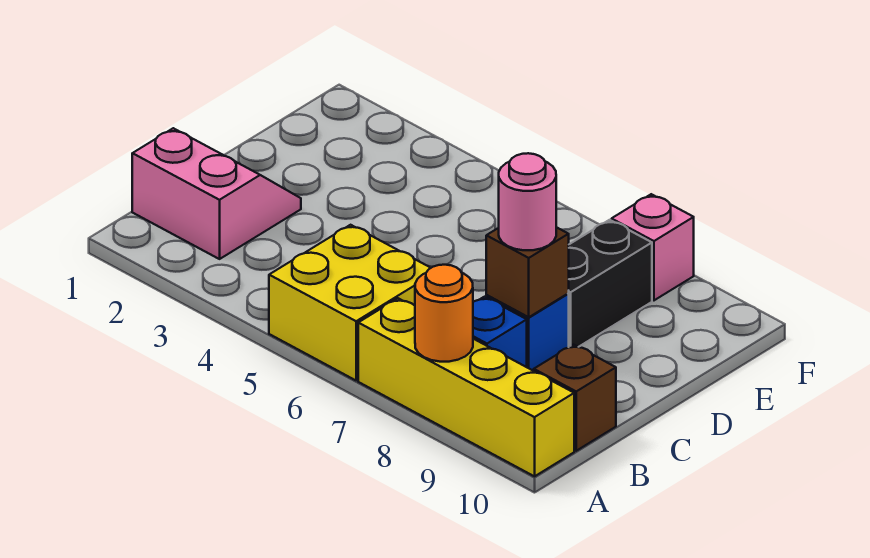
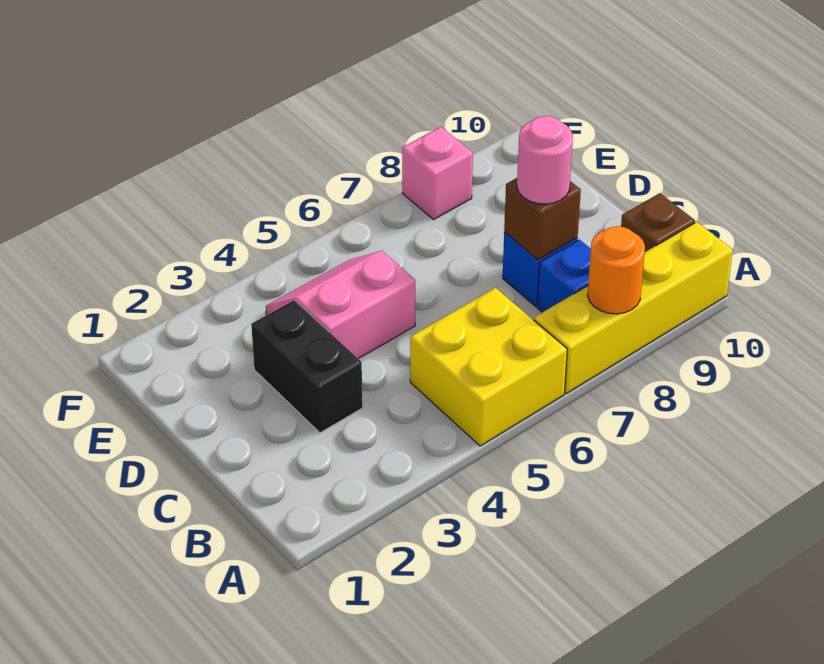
pink slope B1:C2 level 1 top B -> pink slope D4:E5 level 1 top D
black brick D8:E8 level 1 -> black brick C3:D3 level 1

